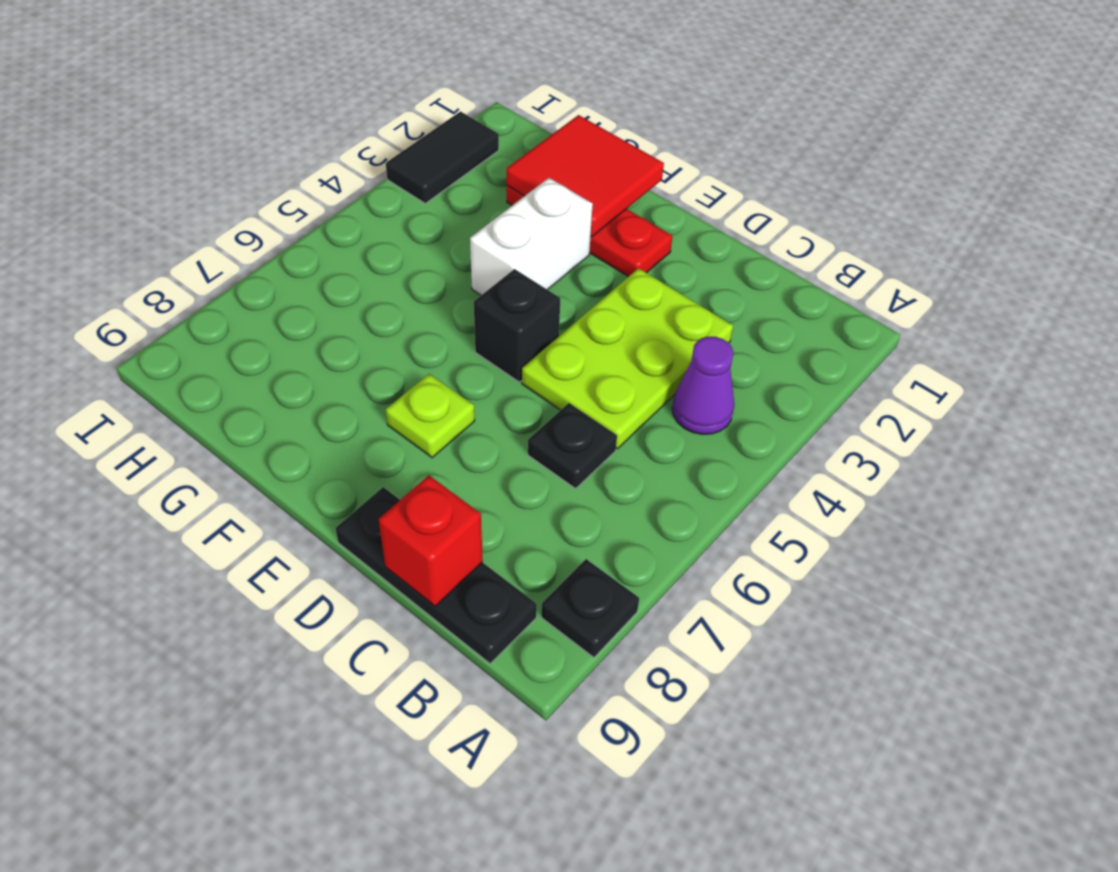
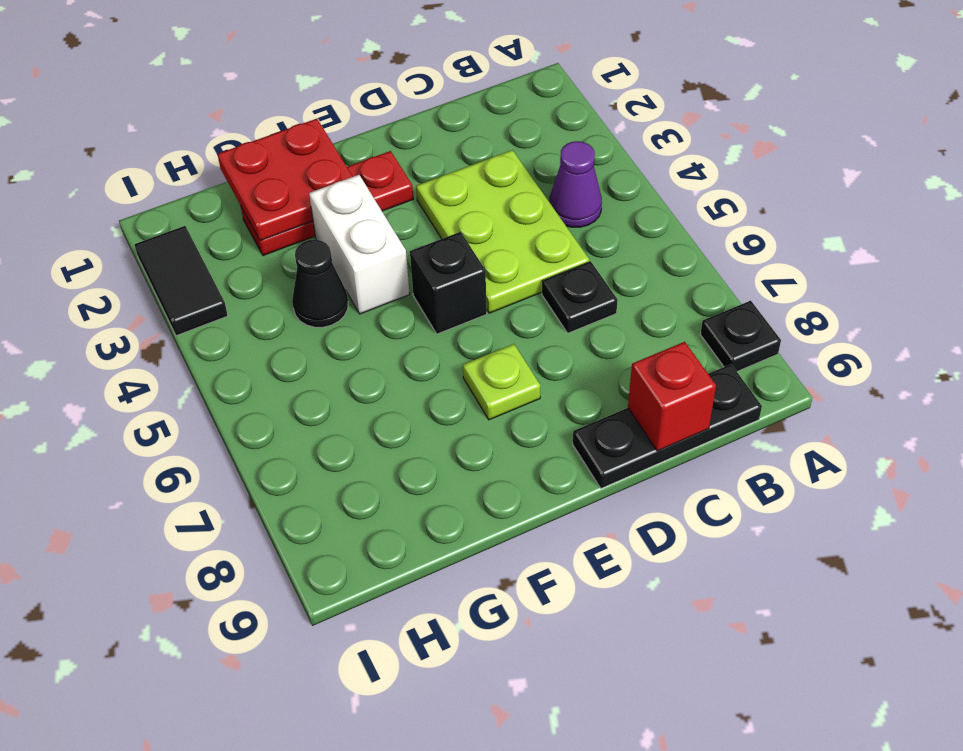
red tile F1:G2 level 2 -> red plate F1:G2 level 2
none -> black cone G4 level 1

